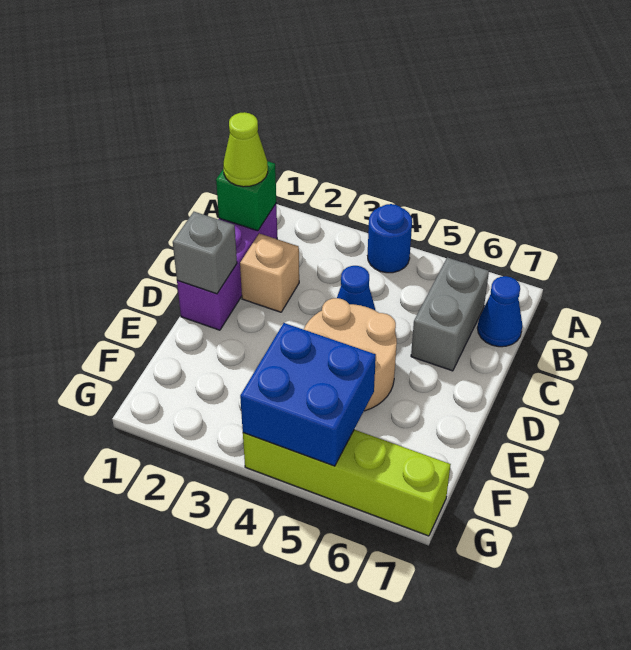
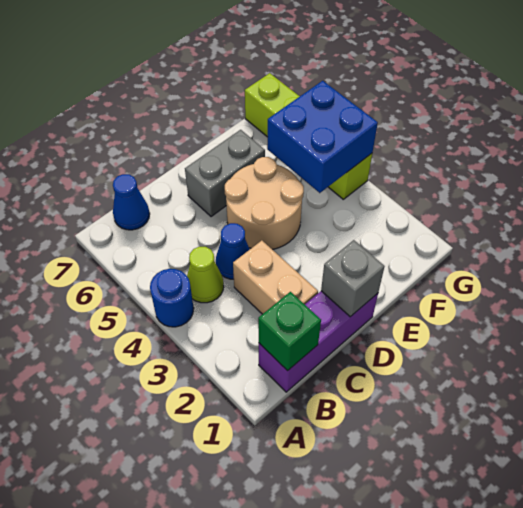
lime cone B1 level 3 -> lime cone B4 level 1
grey brick B6:C6 level 1 -> grey brick D6:E6 level 1
tan brick C2 level 1 -> tan brick C2:C3 level 1

